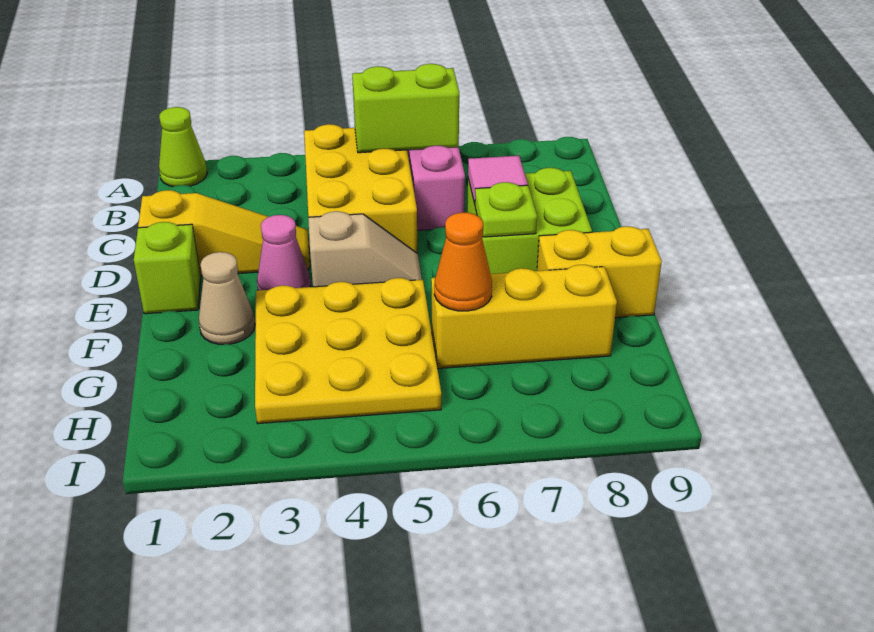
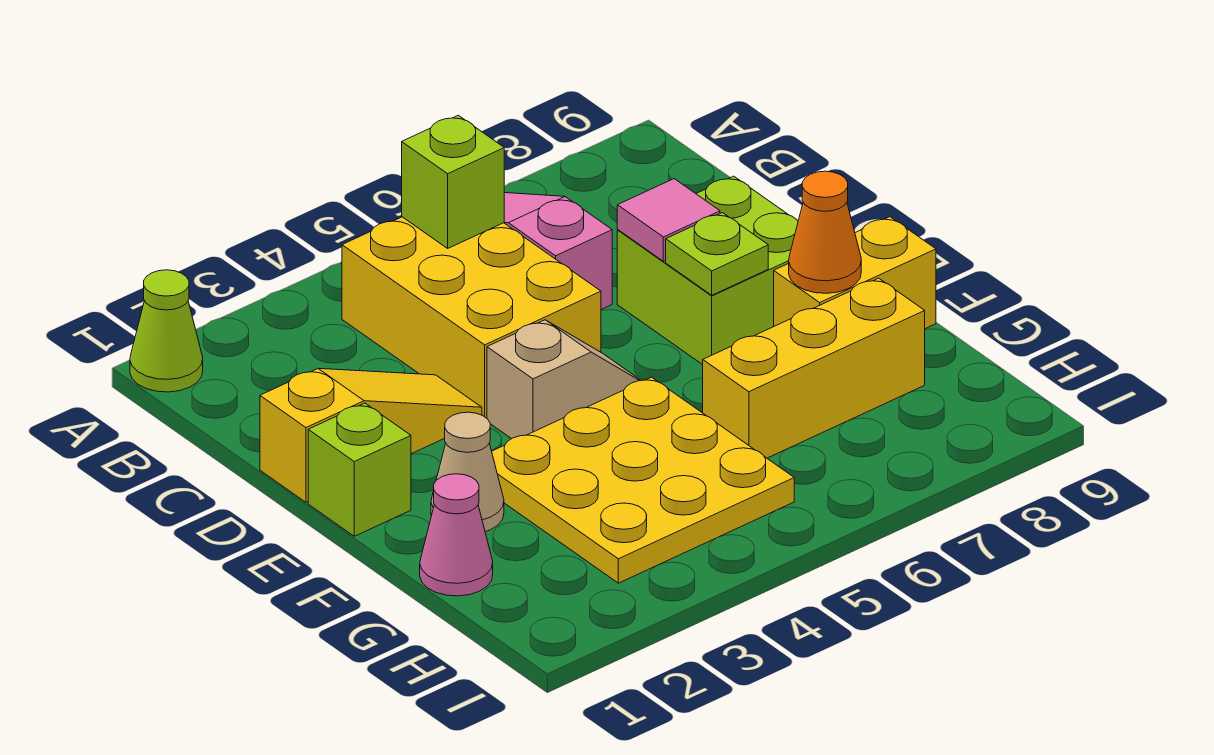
lime brick B5:B6 level 2 -> lime brick B5 level 2
pink cone E3 level 1 -> pink cone G1 level 1
orange cone G6 level 2 -> orange cone F8 level 2

